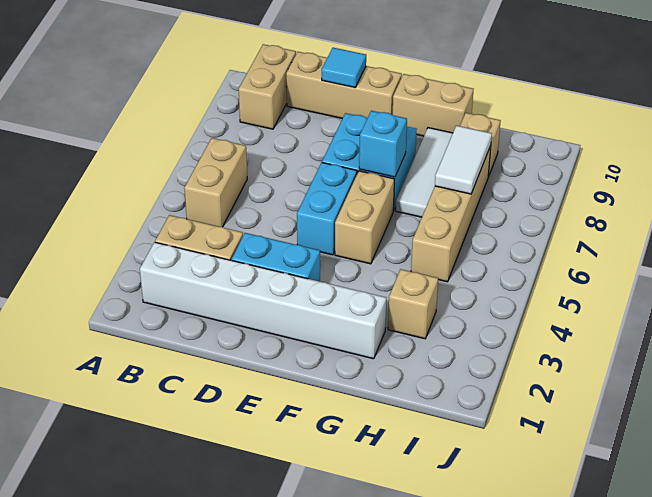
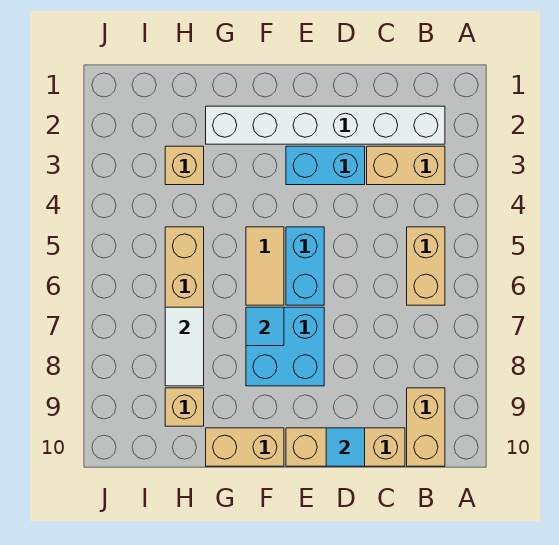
tan brick F5:F6 level 1 -> tan tile F5:F6 level 1
cyan brick F7 level 2 -> cyan tile F7 level 2
white tile G7:G9 level 1 -> none

